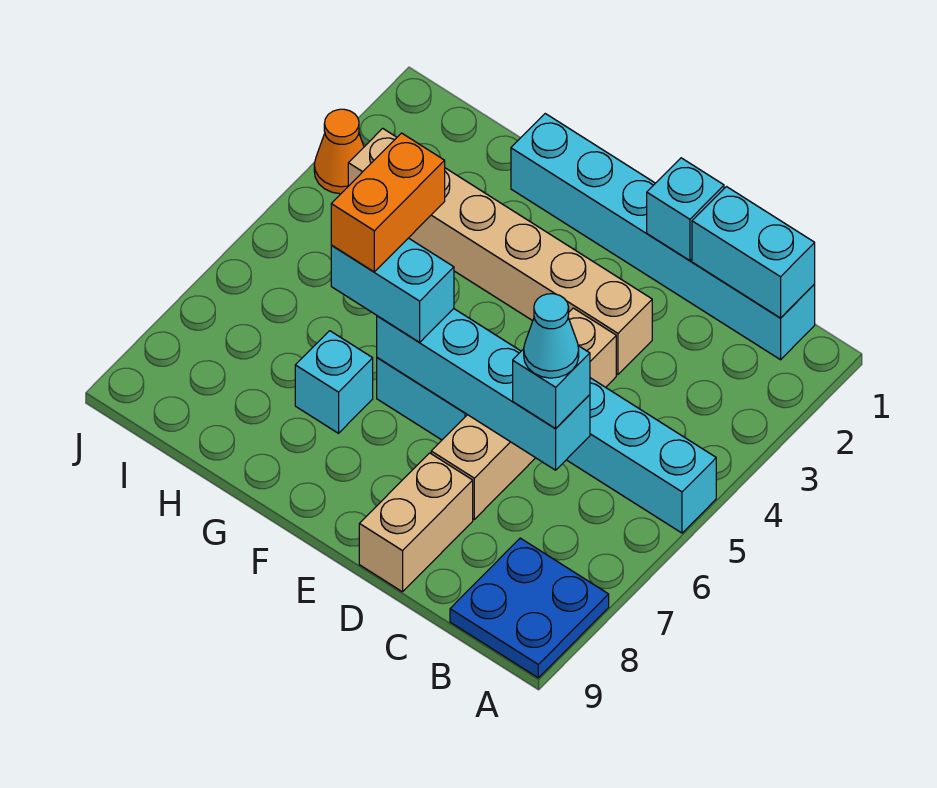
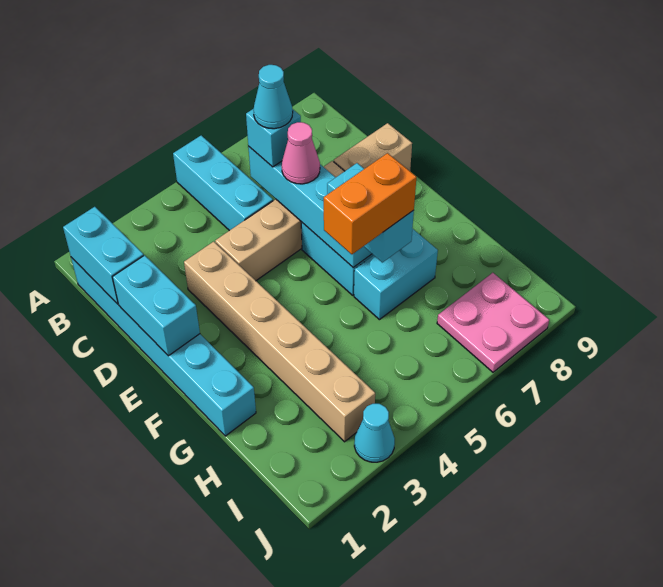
blue plate A8:B9 level 1 -> none
cyan brick D1 level 2 -> cyan brick D1:E1 level 2
none -> pink cone D6 level 3
cyan brick G7 level 1 -> cyan brick G6:G7 level 1
none -> pink plate I7:J8 level 1
orange cone J3 level 1 -> cyan cone J3 level 1

